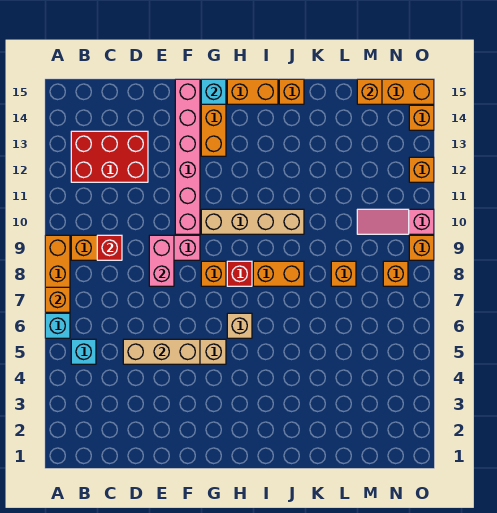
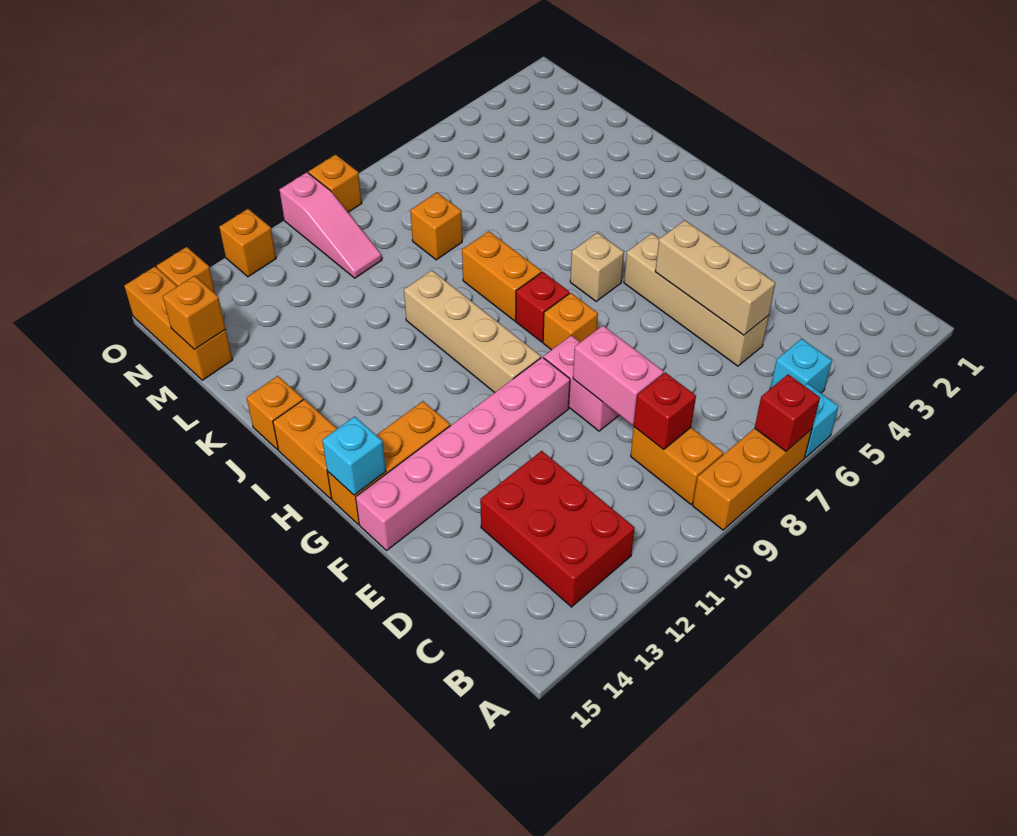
orange brick A7 level 2 -> red brick A7 level 2
pink brick E8:E9 level 2 -> pink brick D9:E9 level 2
orange brick N8 level 1 -> none

